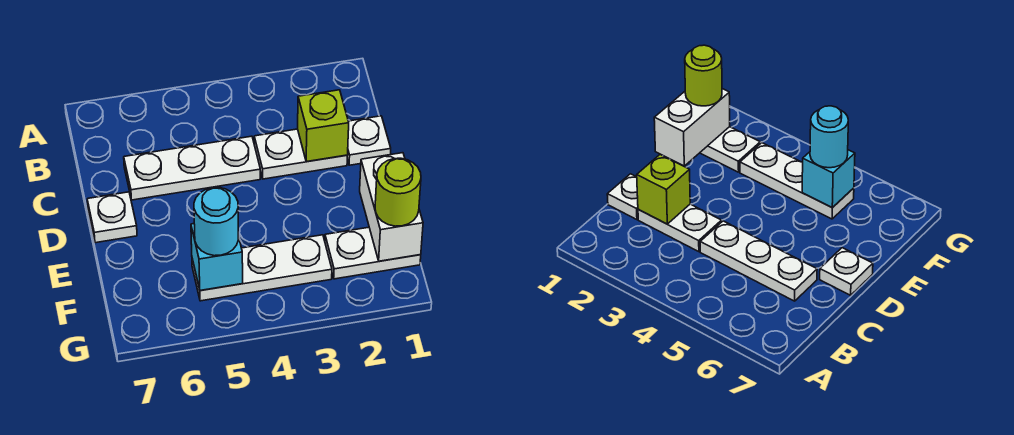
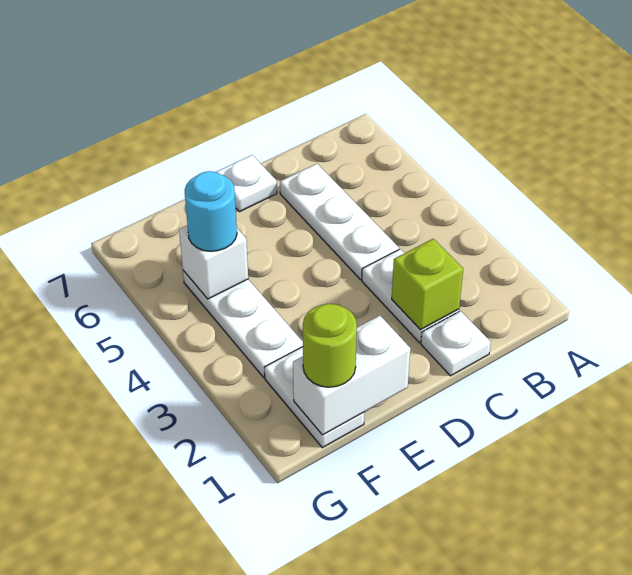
cyan brick F5 level 2 -> white brick F5 level 2

